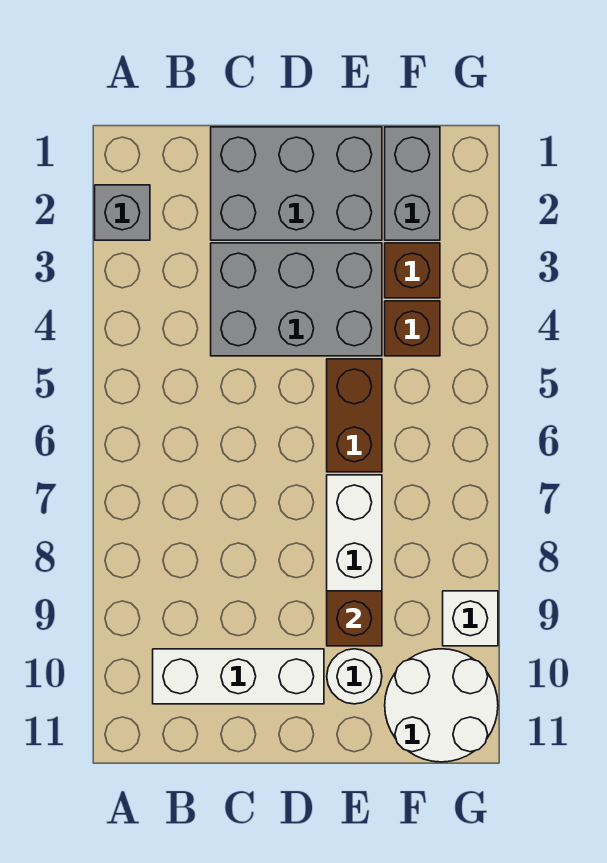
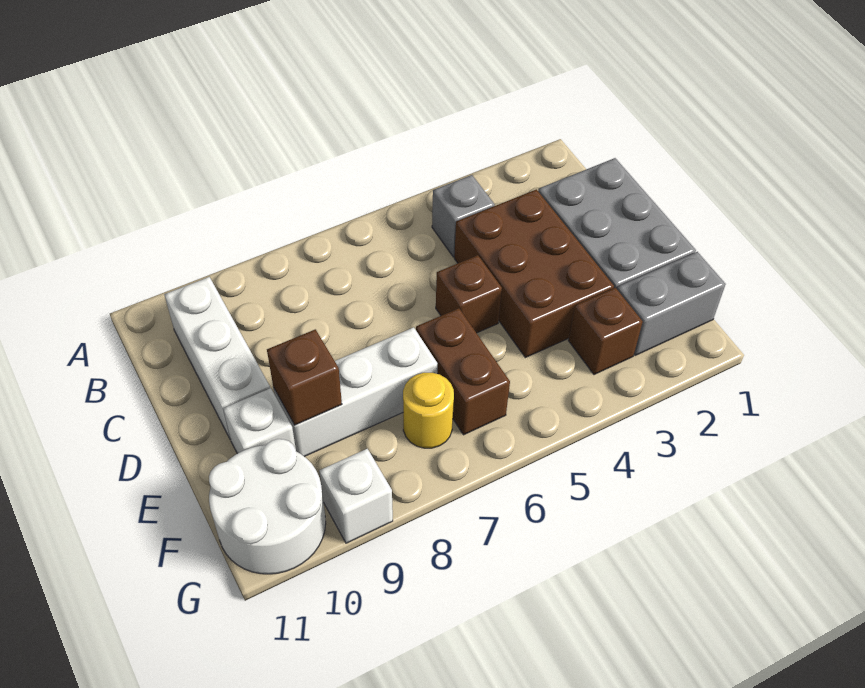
grey brick A2 level 1 -> grey brick B4 level 1
grey brick C3:E4 level 1 -> brown brick C3:E4 level 1
brown brick E5:E6 level 1 -> brown brick E6:F6 level 1
white round brick E10 level 1 -> white brick E10 level 1
brown brick F4 level 1 -> brown brick D5 level 1
none -> yellow round brick F7 level 1

